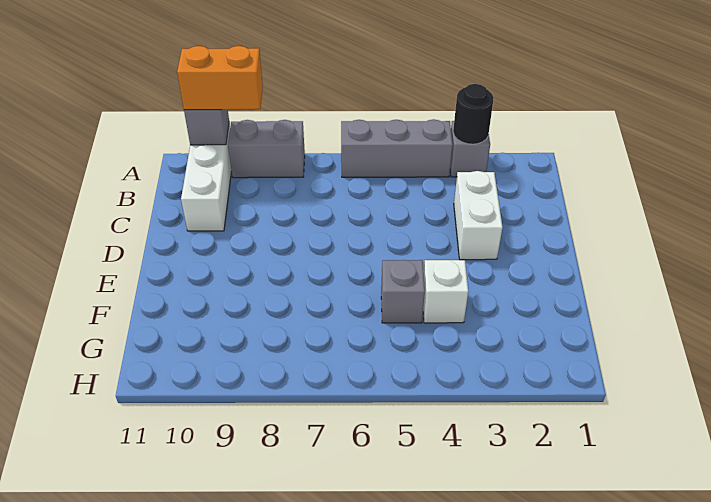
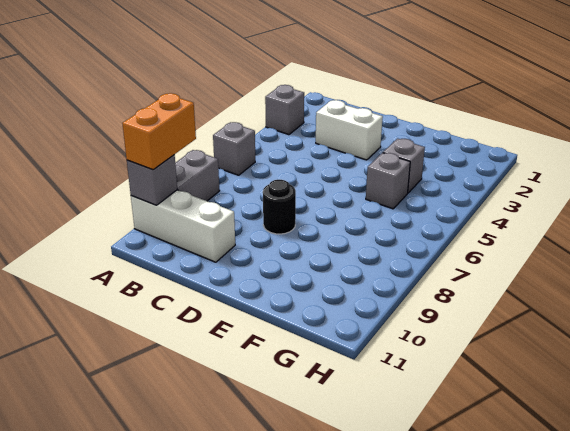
black round brick A3 level 2 -> black round brick D8 level 1
grey brick A4:A6 level 1 -> grey brick A6 level 1
white brick F4 level 1 -> grey brick F4 level 1

